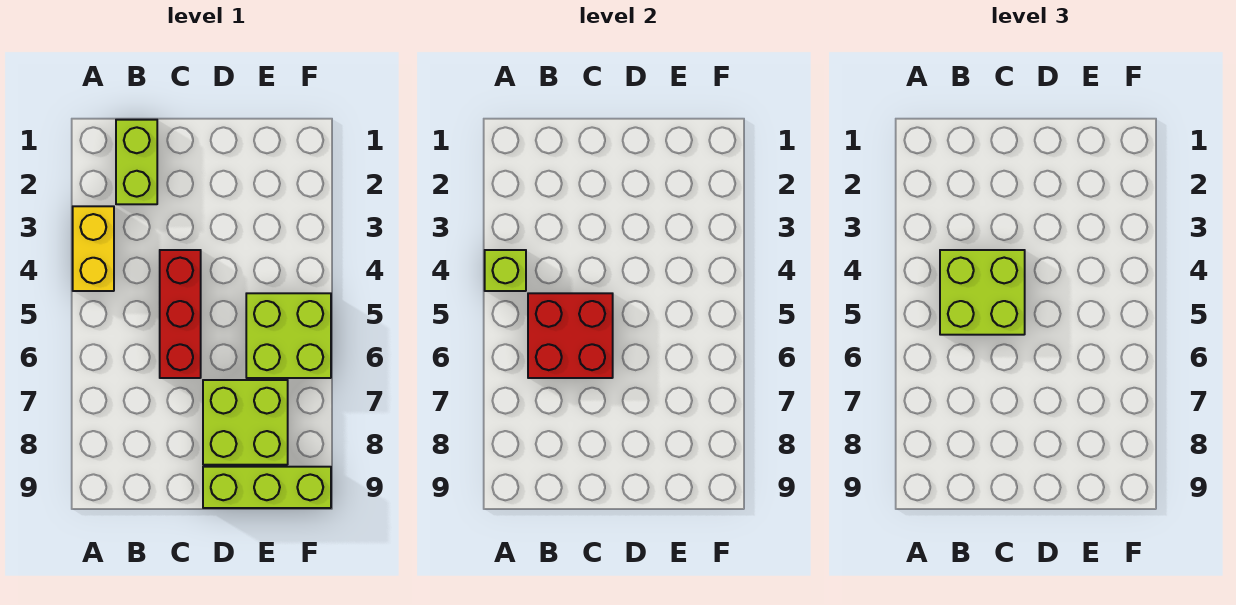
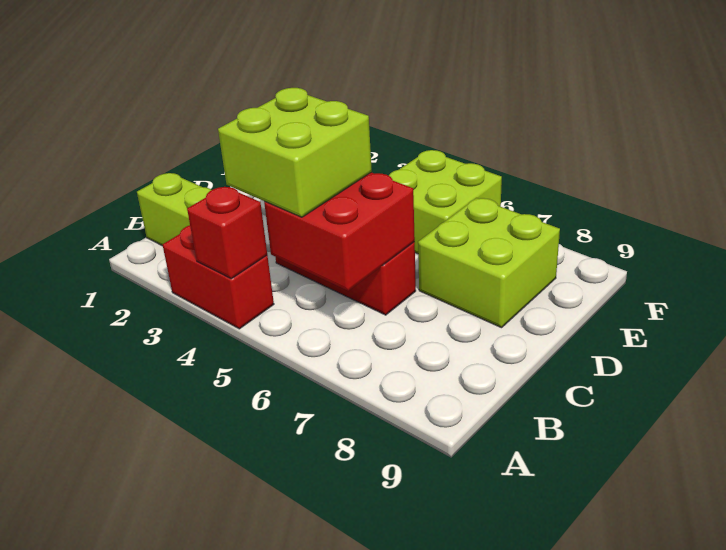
yellow brick A3:A4 level 1 -> red brick A3:A4 level 1
lime brick A4 level 2 -> red brick A4 level 2
lime brick D9:F9 level 1 -> none

